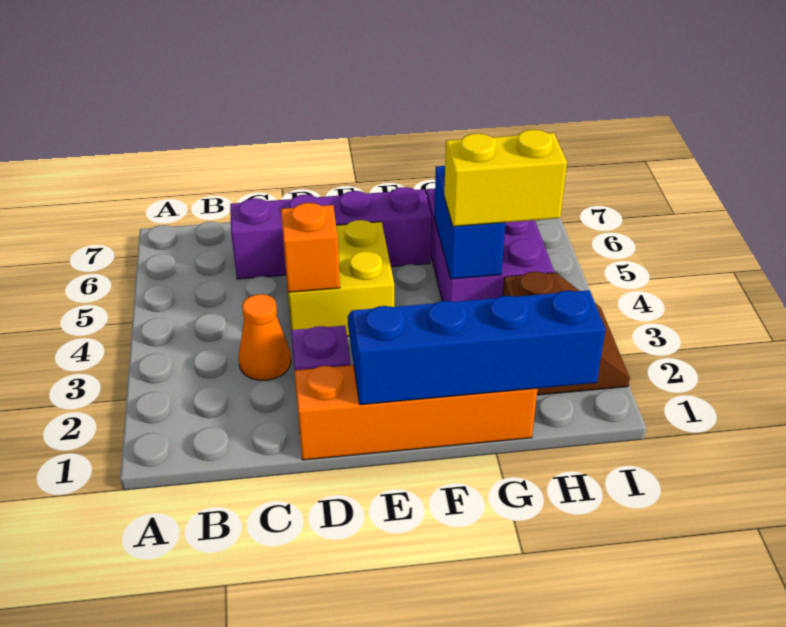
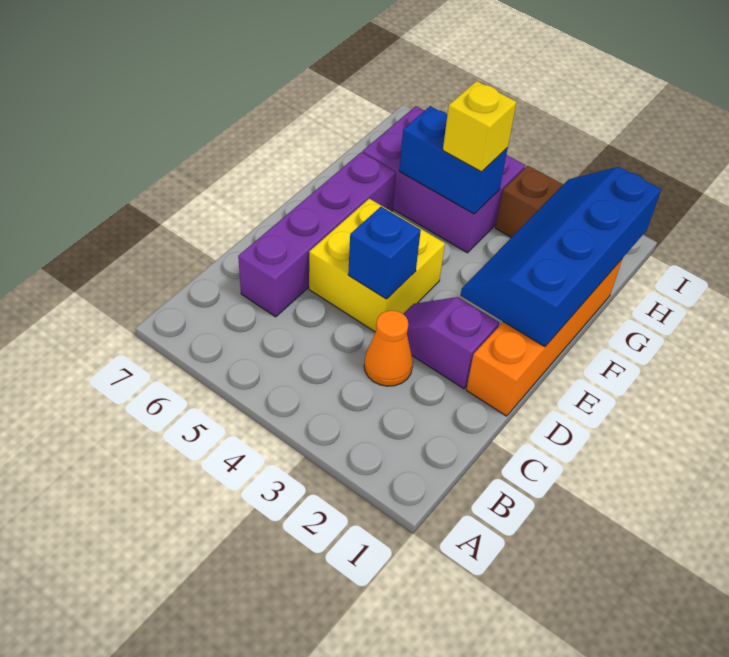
orange brick D4 level 2 -> blue brick D4 level 2
yellow brick G4:H4 level 3 -> yellow brick G4 level 3

